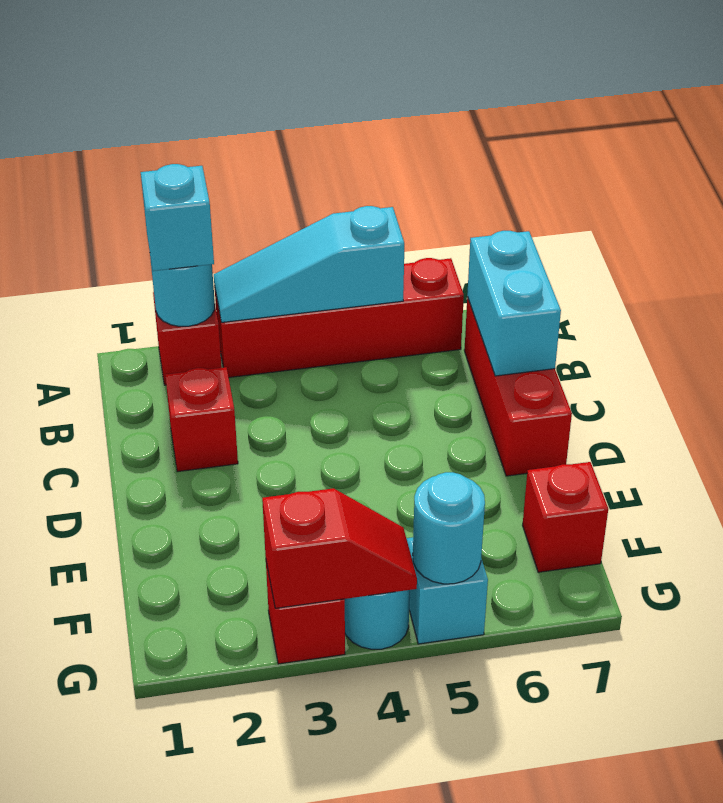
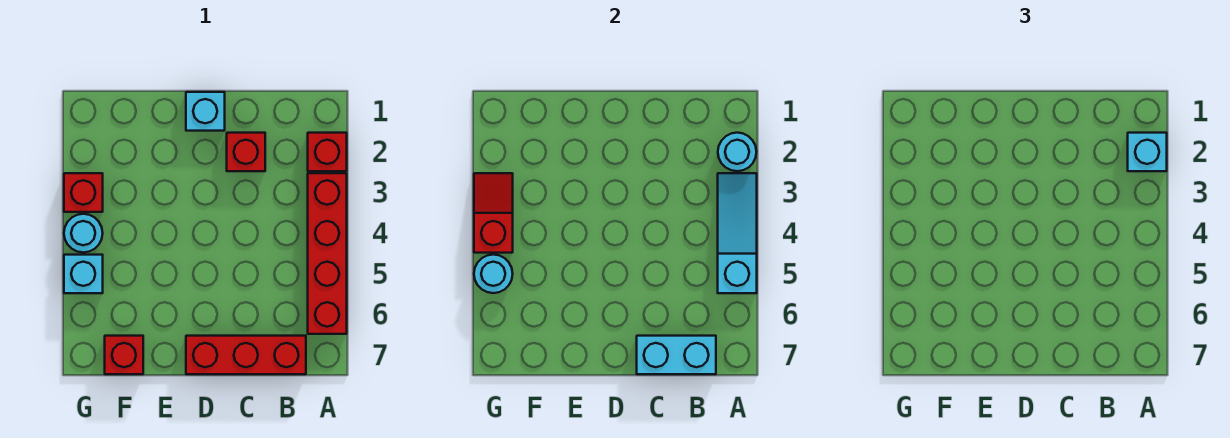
none -> cyan brick D1 level 1
red slope G3:G4 level 2 top 3 -> red slope G3:G4 level 2 top 4

